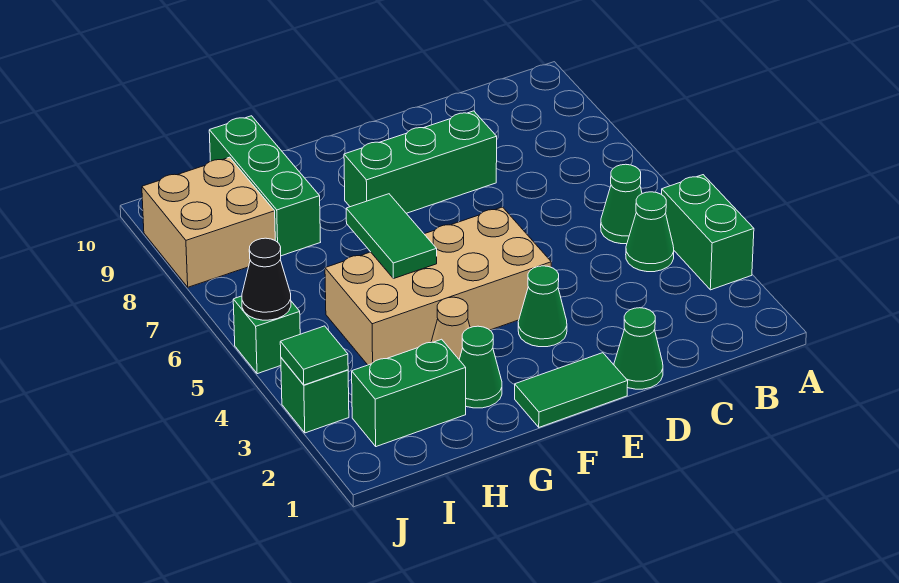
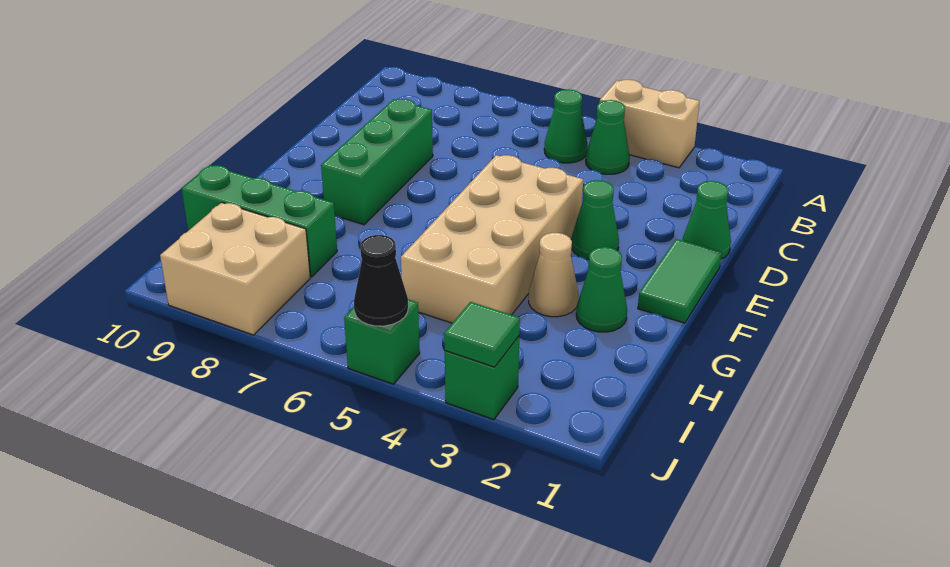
green brick A3:A4 level 1 -> tan brick A3:A4 level 1
green tile G5:G6 level 2 -> none
green brick H2:I2 level 1 -> none

